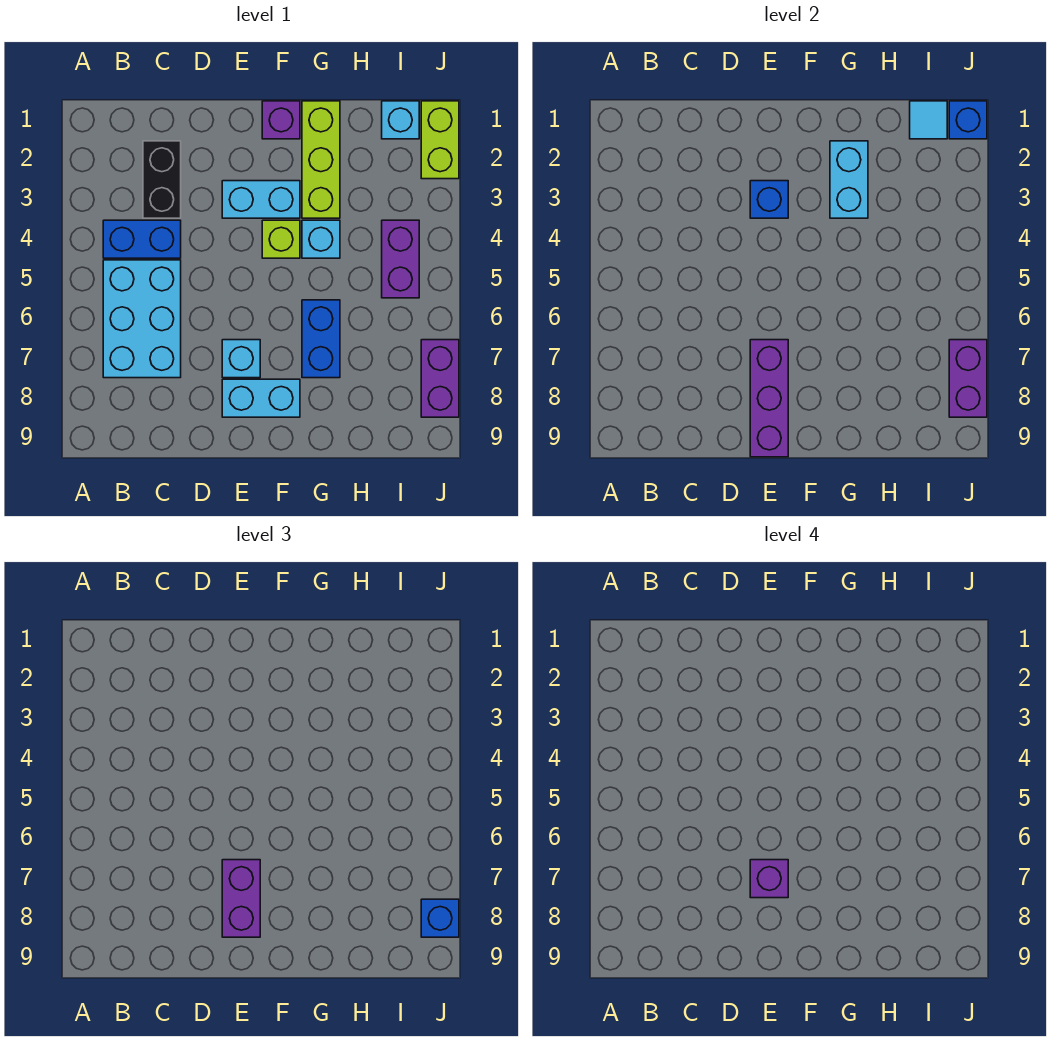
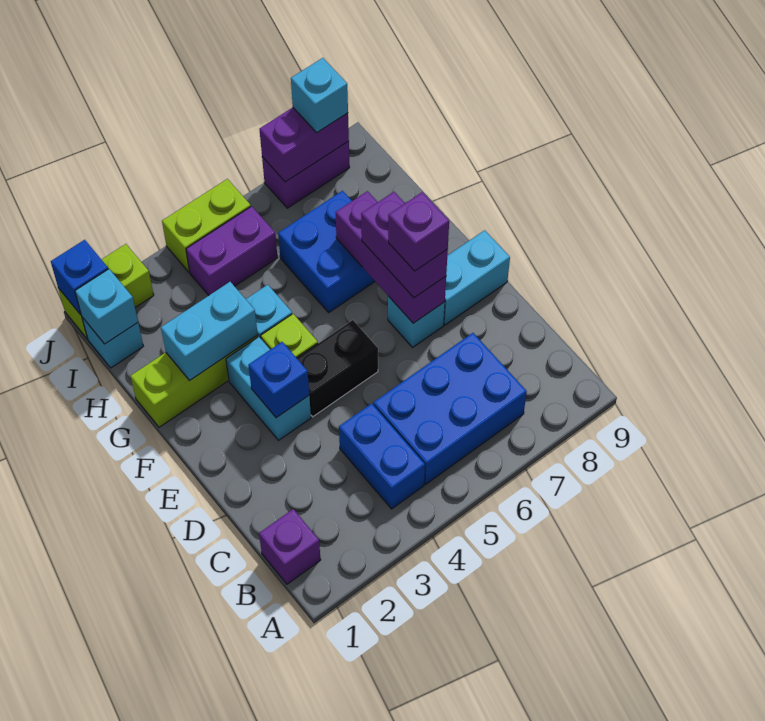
cyan brick B5:C7 level 1 -> blue brick B5:C7 level 1
black brick C2:C3 level 1 -> black brick E4:E5 level 1
purple brick E7:E9 level 2 -> purple brick E7:G7 level 2
purple brick E7:E8 level 3 -> purple brick E7:F7 level 3
cyan brick E8:F8 level 1 -> cyan brick E8:E9 level 1
purple brick F1 level 1 -> purple brick B1 level 1
blue brick G6:G7 level 1 -> blue brick G6:H7 level 1
cyan tile I1 level 2 -> cyan brick I1 level 2
none -> lime brick J4:J5 level 1
blue brick J8 level 3 -> cyan brick J8 level 3

